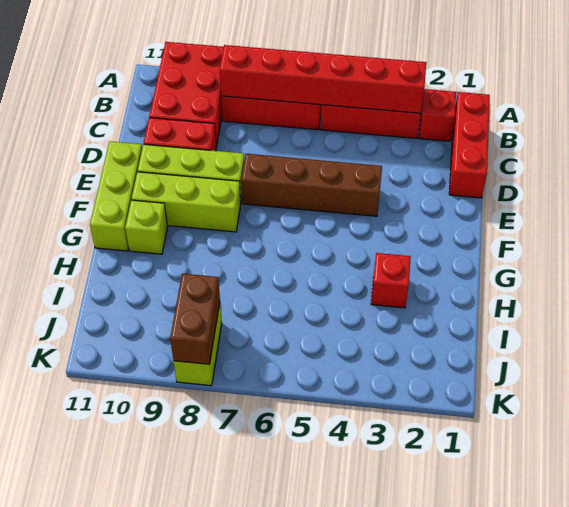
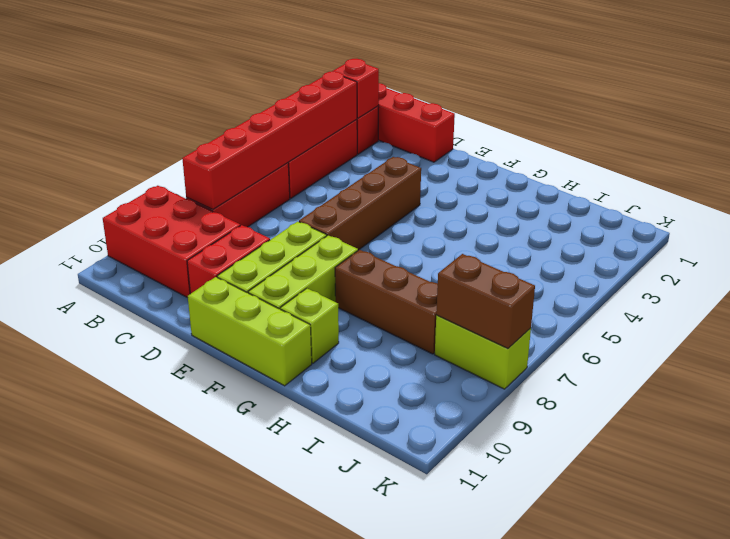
none -> brown brick G8:I8 level 1
red brick H3 level 1 -> red brick B2 level 2

